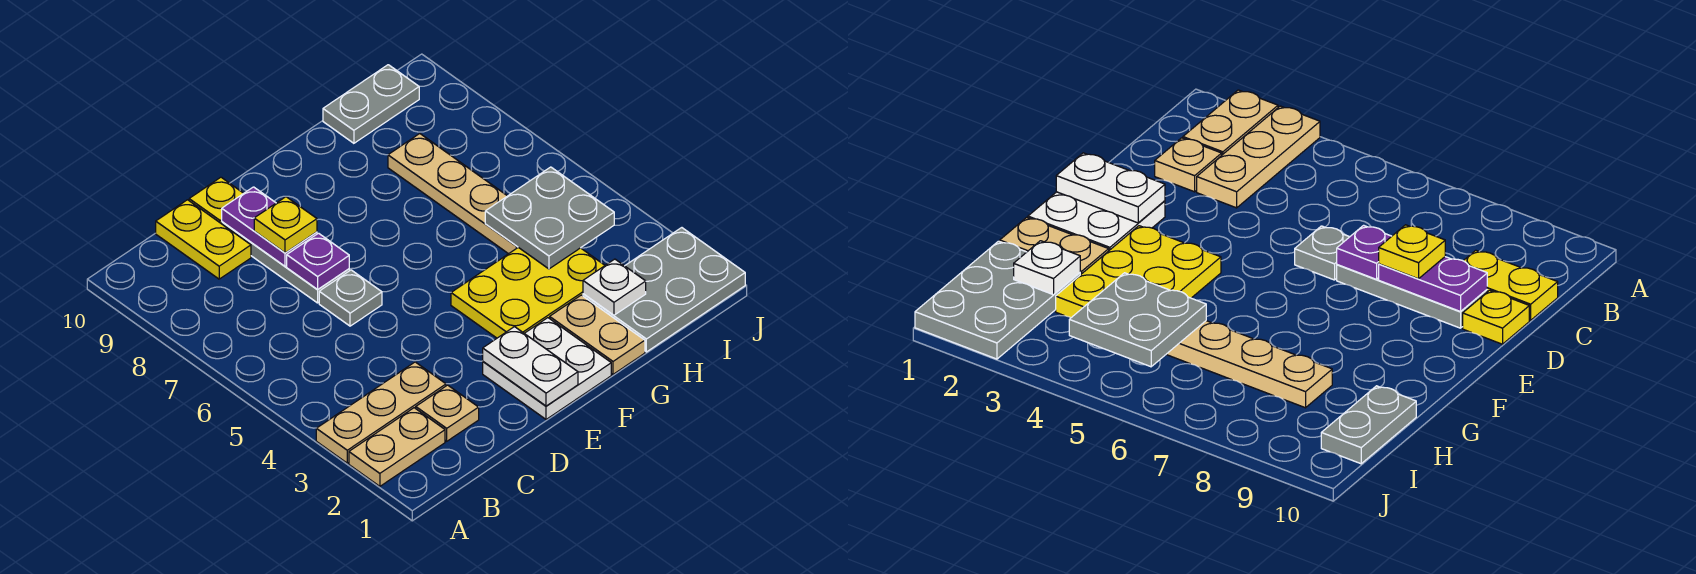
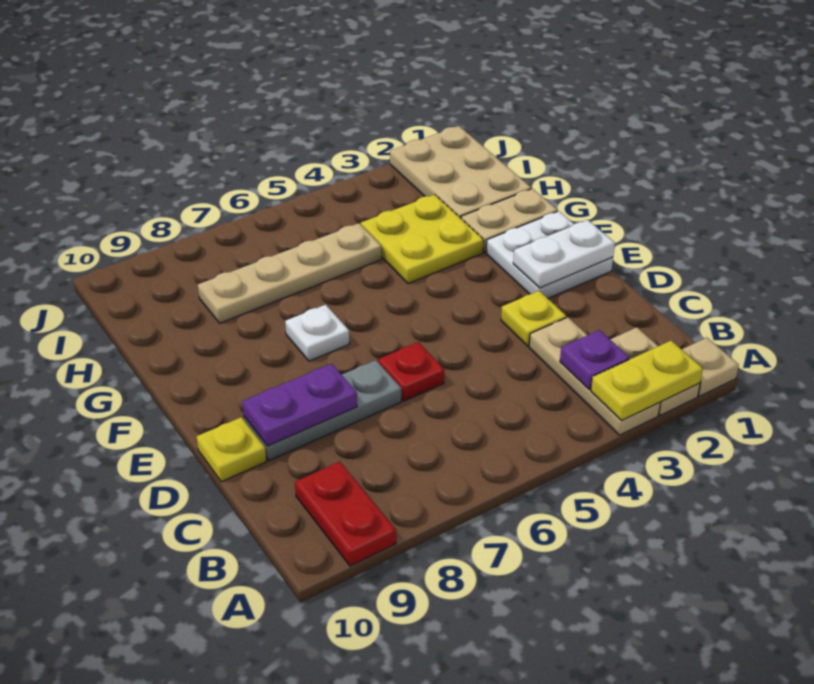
none -> red plate A9:B9 level 1
tan plate C2 level 1 -> tan plate A1 level 1
yellow plate C9:C10 level 1 -> yellow plate A2:A3 level 2
grey plate D6 level 1 -> red plate D6 level 1
purple plate D7 level 2 -> purple plate B3 level 2
yellow plate D8 level 3 -> yellow plate D3 level 1
yellow plate F3:H4 level 1 -> yellow plate G3:H4 level 1
grey plate H1:J2 level 1 -> tan plate H1:J2 level 1
white plate H2 level 2 -> white plate F7 level 1
grey plate H4:I5 level 2 -> none
grey plate H10:I10 level 1 -> none

